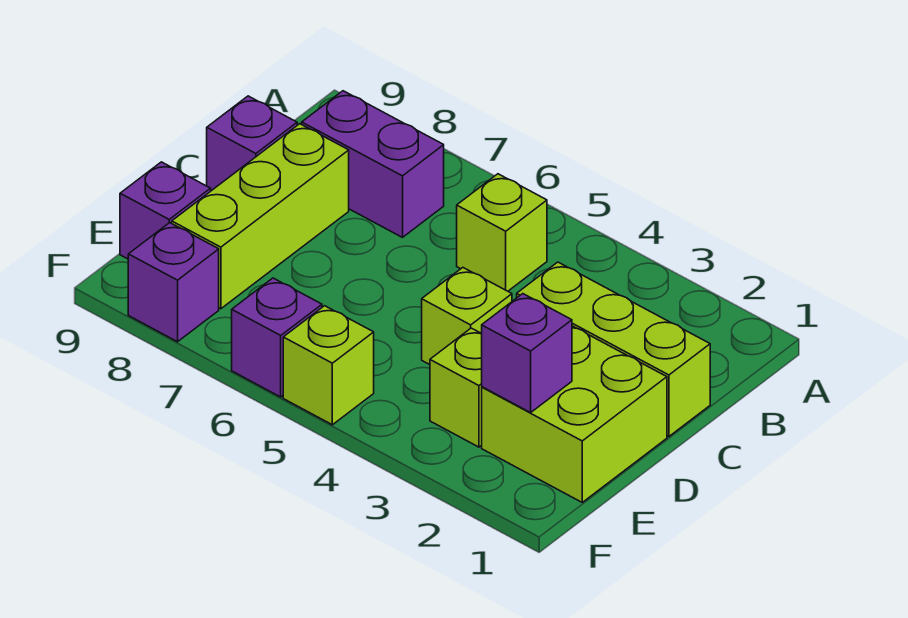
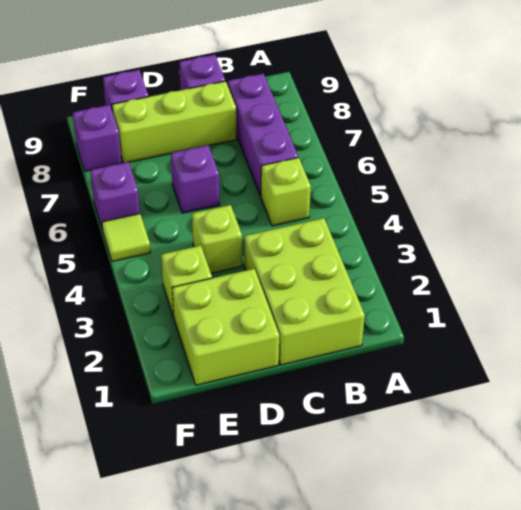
purple brick B7:B8 level 1 -> purple brick B6:B8 level 1
lime brick C1:C3 level 1 -> lime brick B1:C3 level 1
purple brick E2 level 2 -> purple brick D6 level 1
lime brick F5 level 1 -> lime tile F5 level 1

